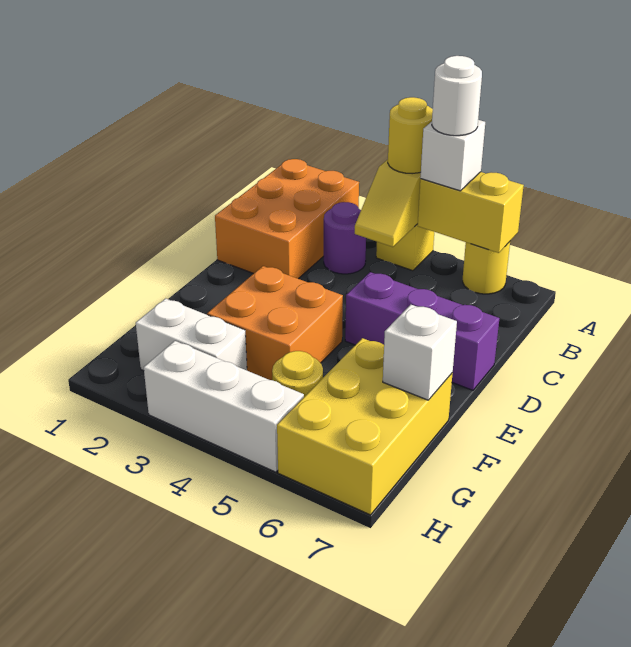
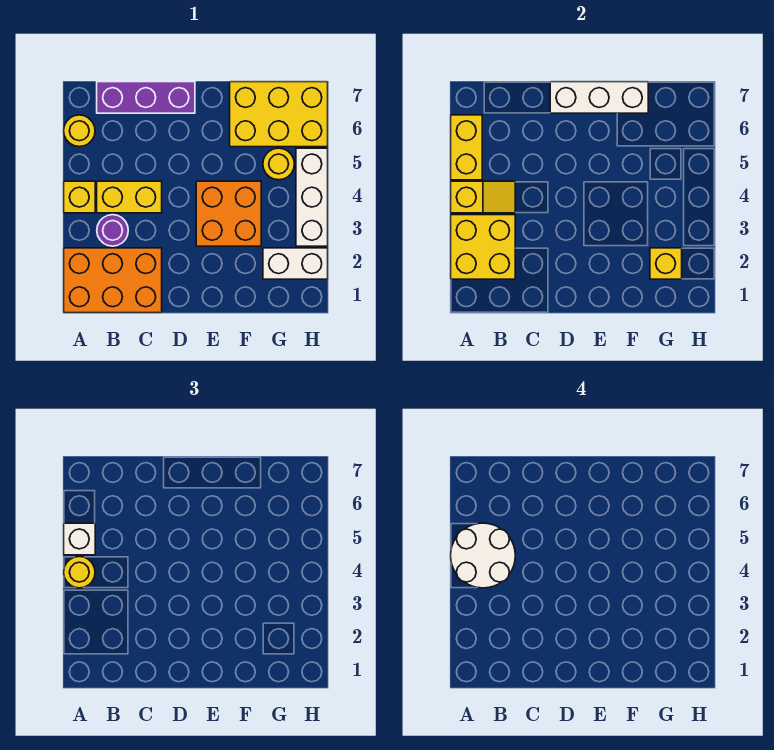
none -> yellow brick A2:B3 level 2
white round brick A5 level 4 -> white round brick A4:B5 level 4
none -> yellow brick B4:C4 level 1
purple brick D5:D7 level 1 -> purple brick B7:D7 level 1
white brick F7 level 2 -> white brick D7:F7 level 2
white brick G2:G3 level 1 -> white brick G2:H2 level 1
none -> yellow brick G2 level 2

